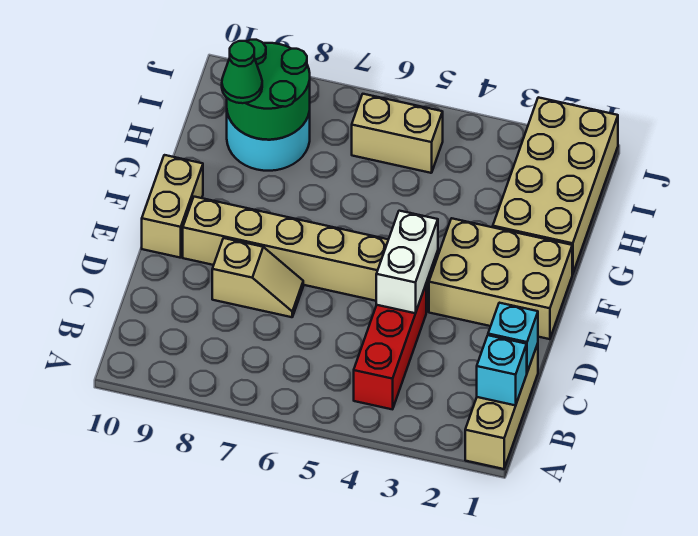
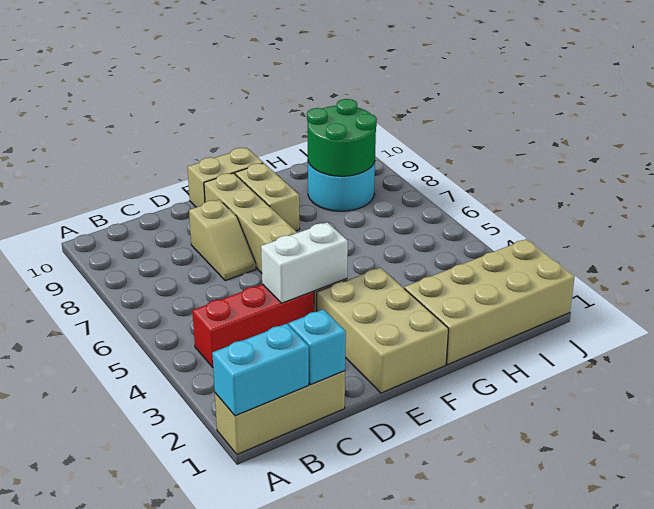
cyan brick B1 level 2 -> cyan brick A1:B1 level 2
green cone H9 level 3 -> none
tan brick I5:I6 level 1 -> tan brick F8:F9 level 1

